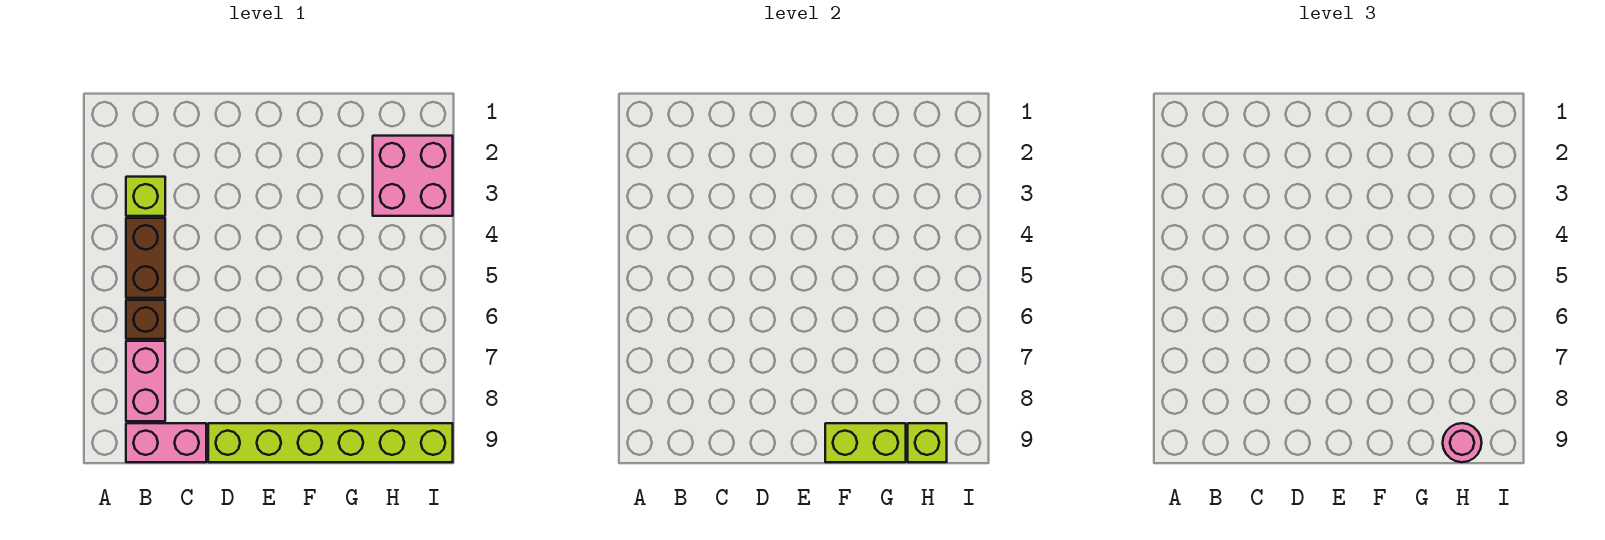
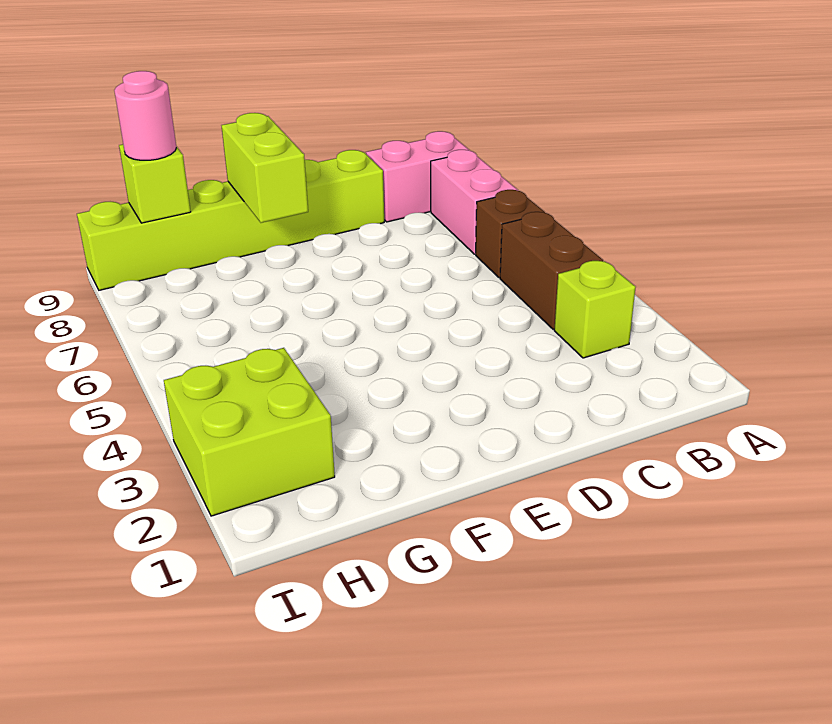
lime brick F9:G9 level 2 -> lime brick F8:F9 level 2
pink brick H2:I3 level 1 -> lime brick H2:I3 level 1

